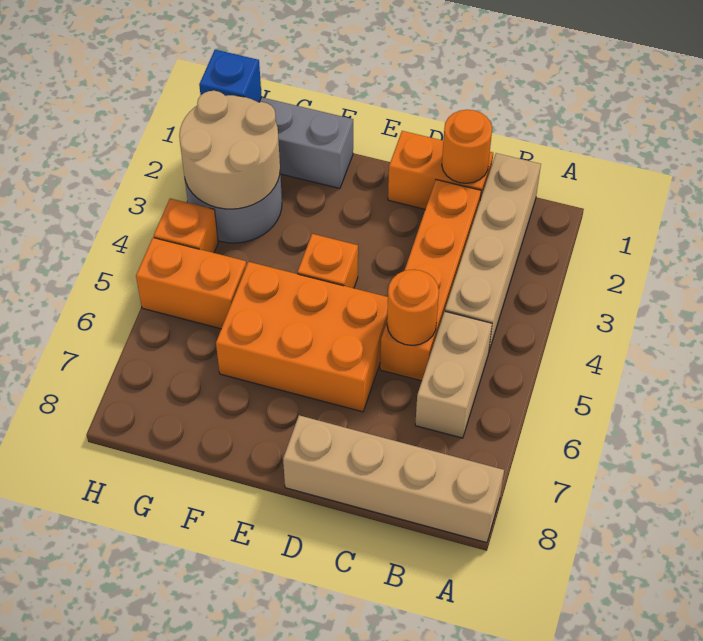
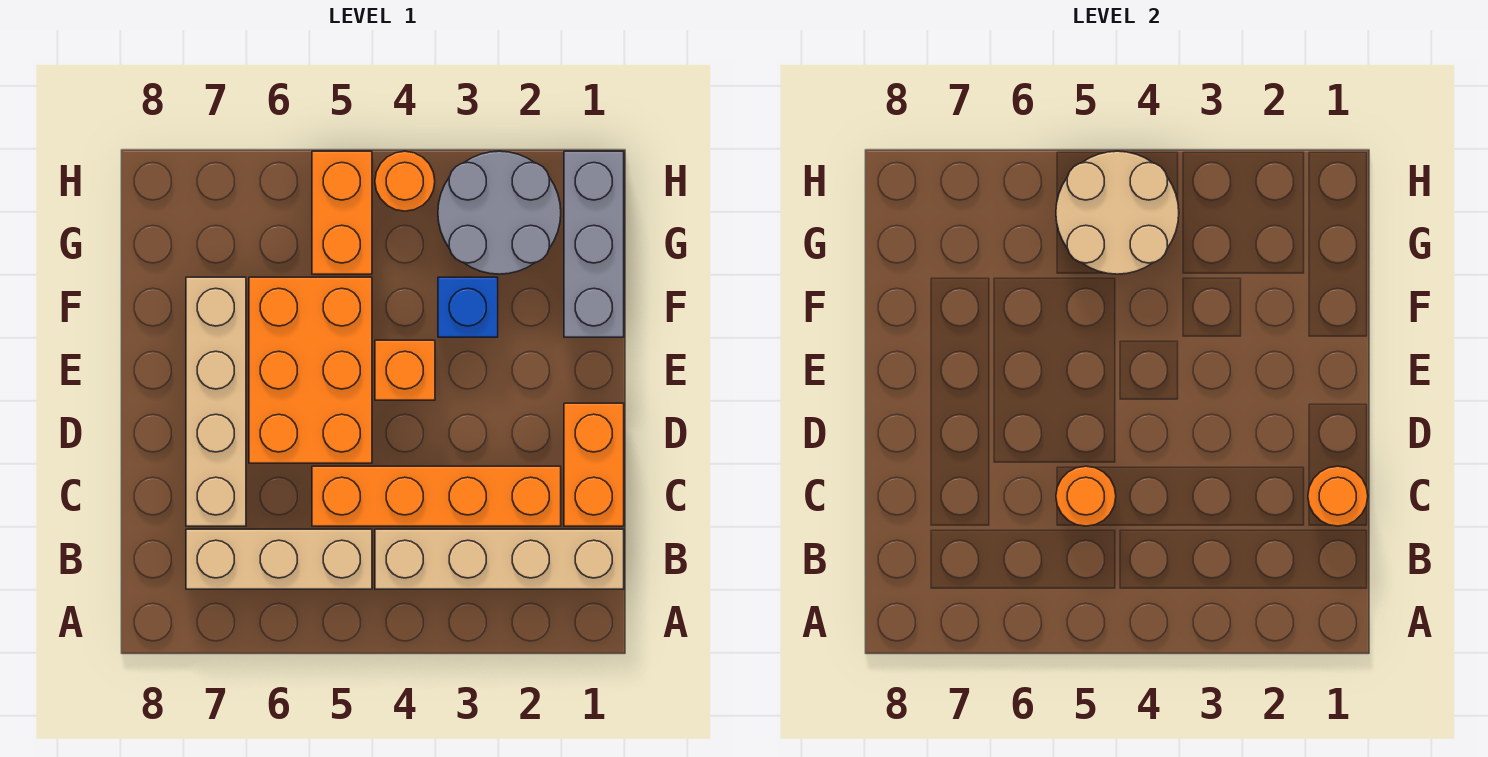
tan brick A8:D8 level 1 -> tan brick C7:F7 level 1
tan brick B5:B6 level 1 -> tan brick B5:B7 level 1
tan round brick G2:H3 level 2 -> tan round brick G4:H5 level 2
blue brick H1 level 2 -> blue brick F3 level 1
orange brick H4 level 1 -> orange round brick H4 level 1

